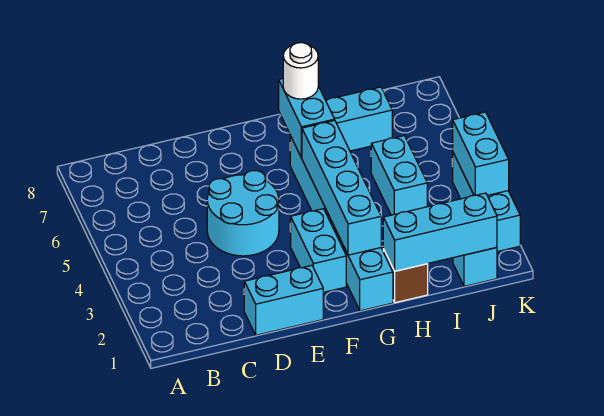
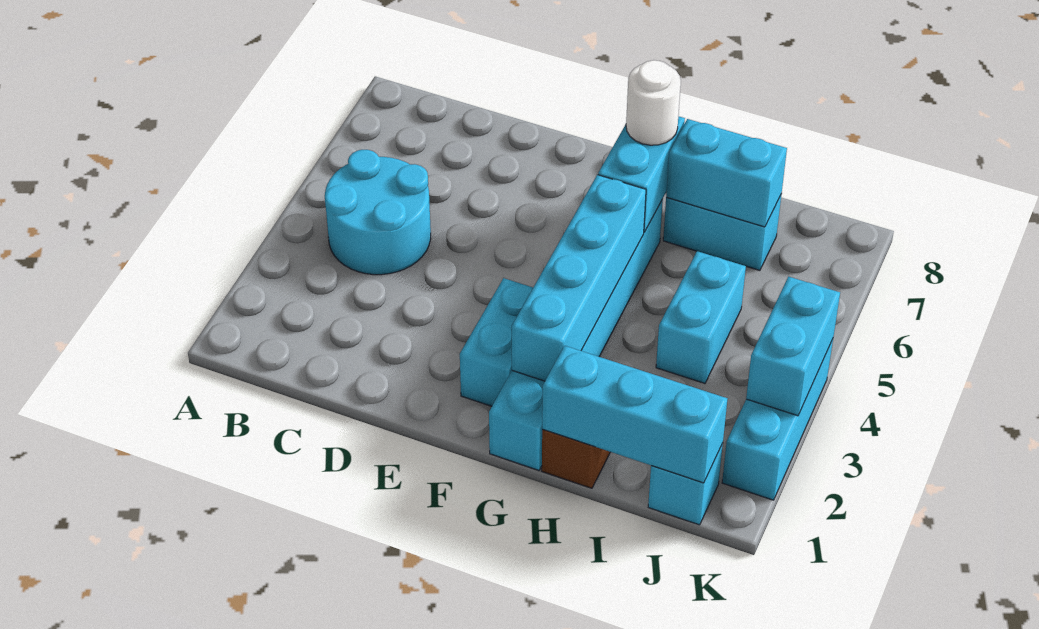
cyan brick D1:E1 level 1 -> cyan brick H7:I7 level 2
cyan round brick D4:E5 level 1 -> cyan round brick B4:C5 level 1

